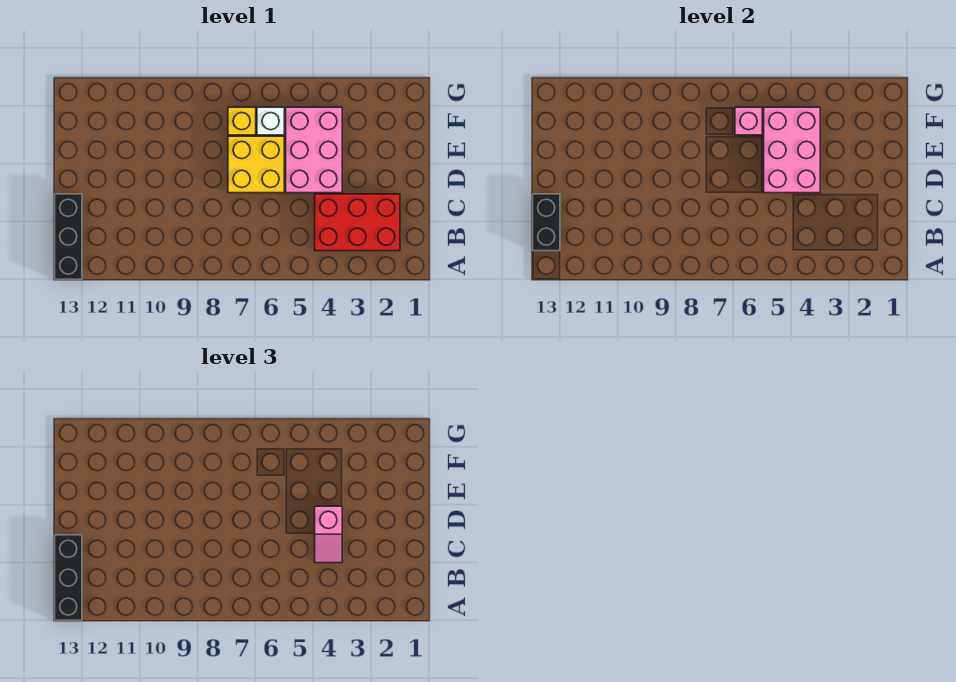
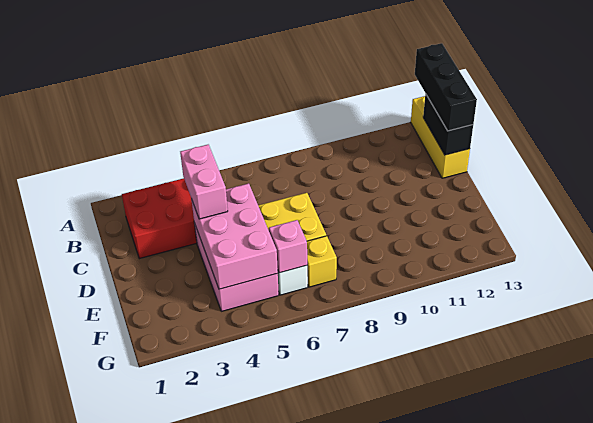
black brick A13:C13 level 1 -> yellow brick A13:C13 level 1
pink slope C4:D4 level 3 top D -> pink brick C4:D4 level 3

